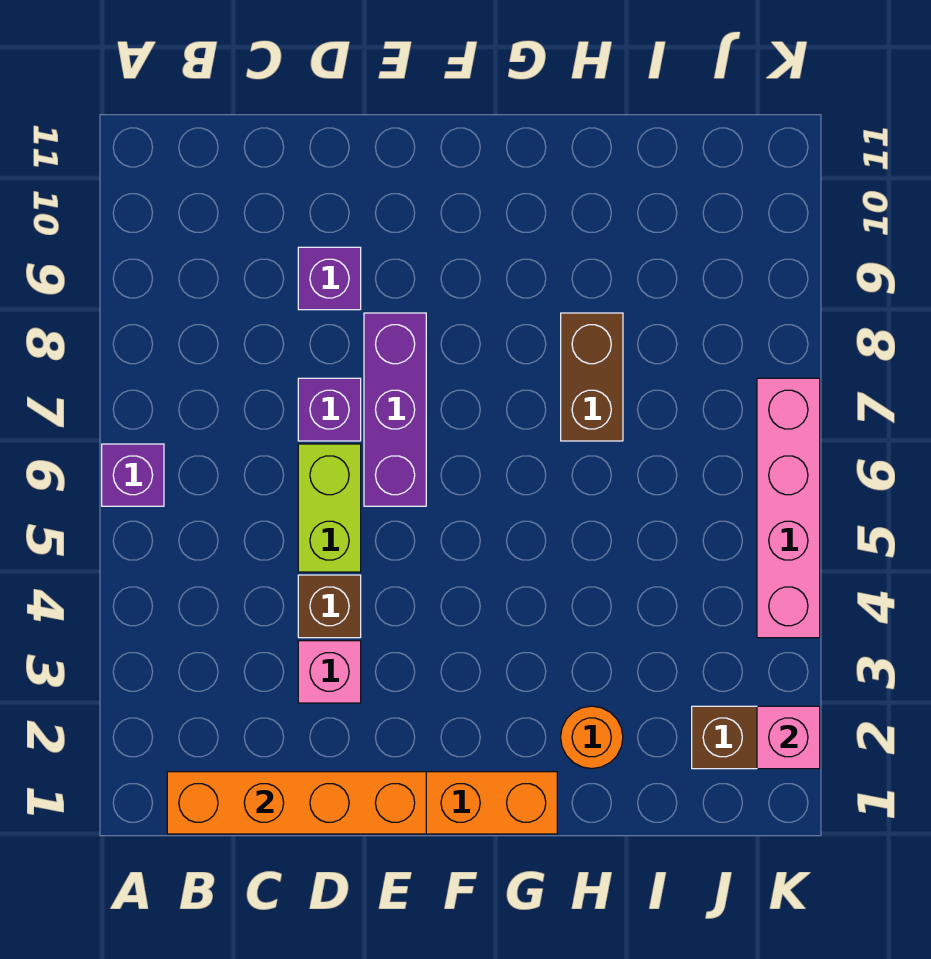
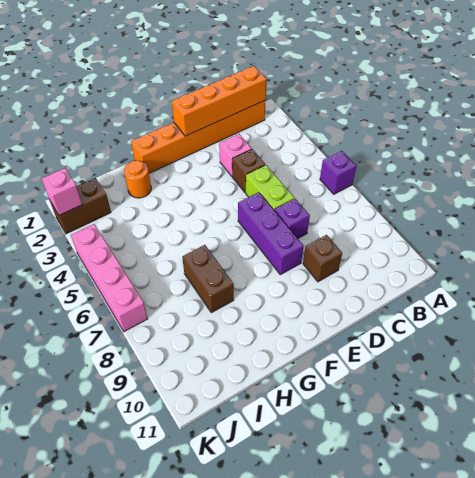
purple brick D9 level 1 -> brown brick D9 level 1

